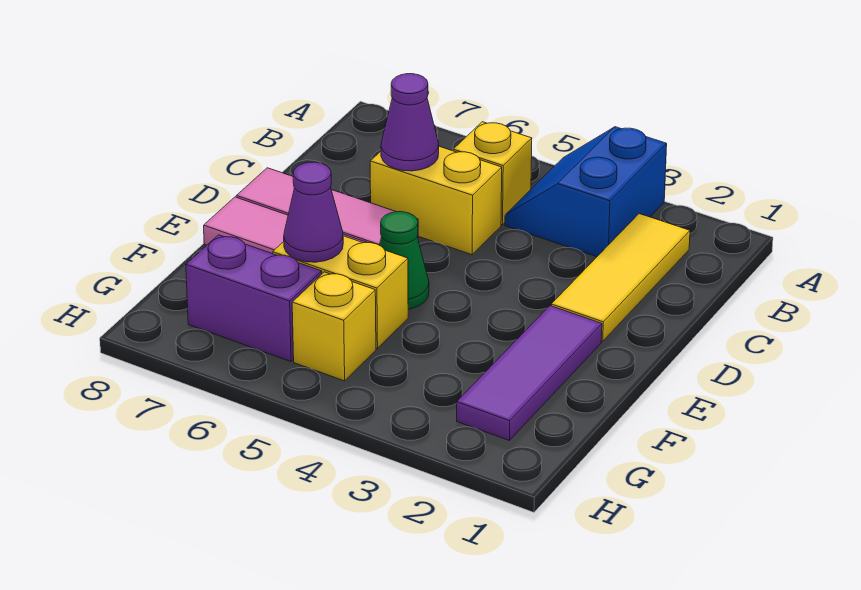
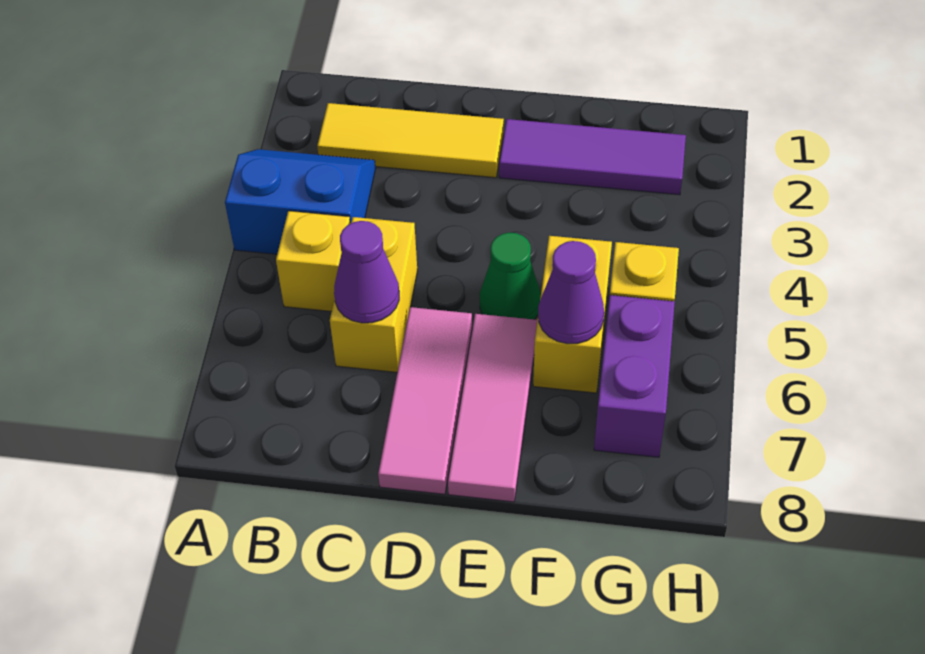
blue slope A3:B4 level 1 top 3 -> blue slope A3:B4 level 1 top 4

